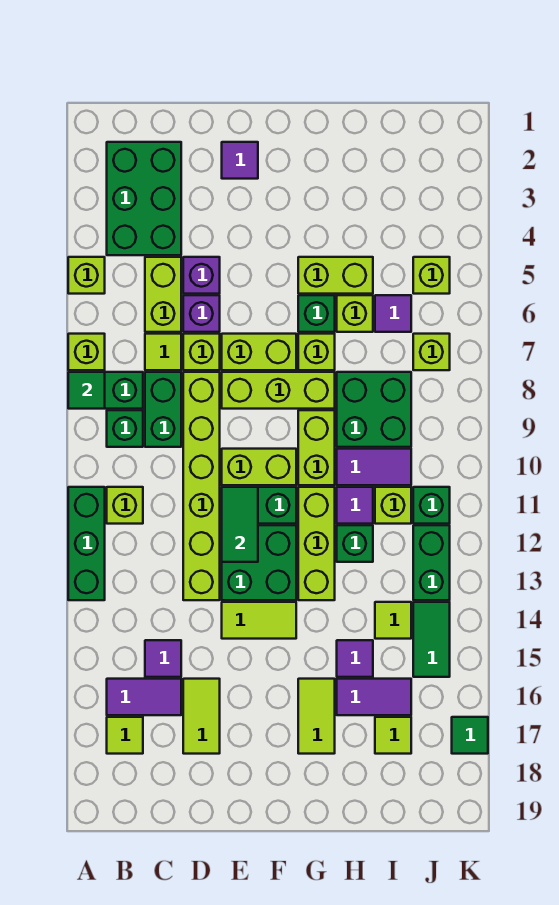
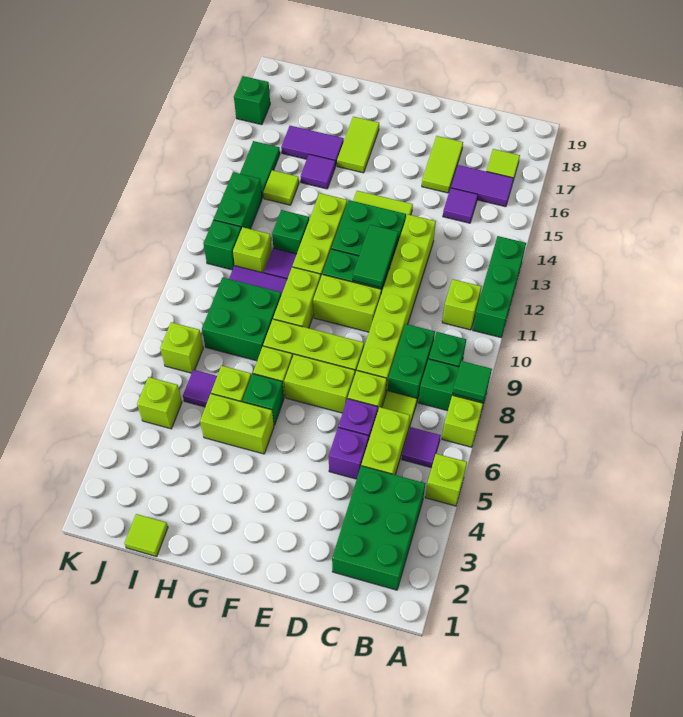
purple tile E2 level 1 -> purple tile B6 level 1
lime tile I17 level 1 -> lime tile I1 level 1
green tile K17 level 1 -> green brick K17 level 1

